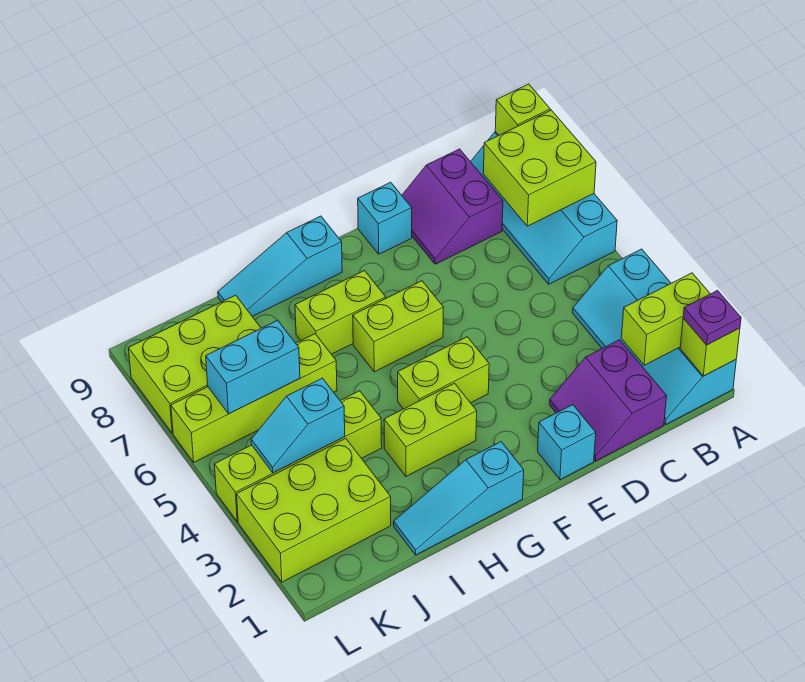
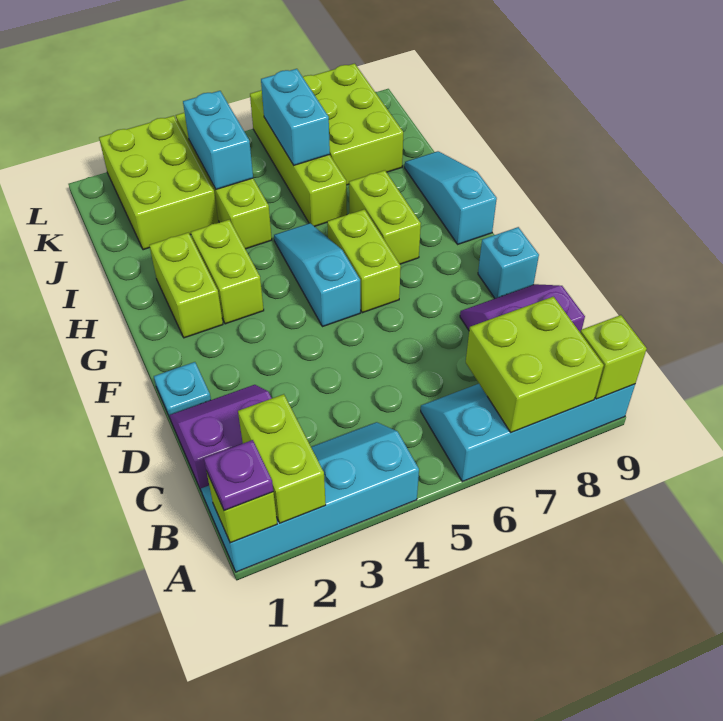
cyan brick E1 level 1 -> cyan plate E1 level 1
lime brick F4:G4 level 1 -> lime brick G2:H2 level 1
cyan slope G1:I1 level 1 top G -> cyan slope F5:H5 level 1 top F
cyan slope J4:K4 level 2 top J -> cyan brick J4:K4 level 2

